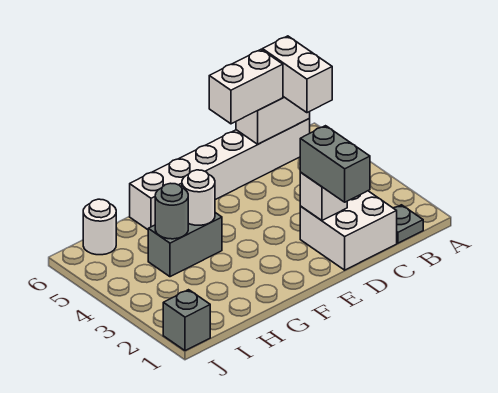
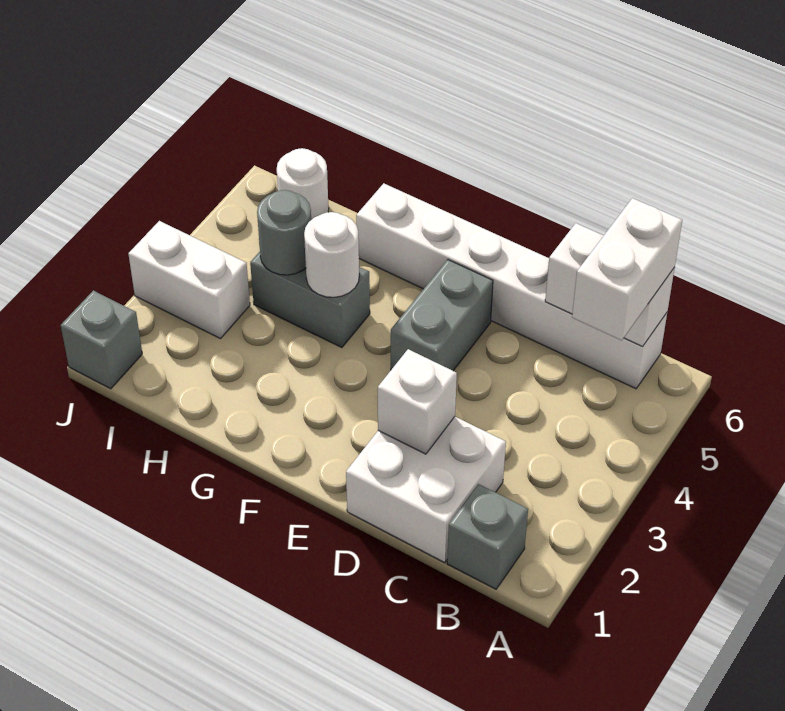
grey plate B1 level 1 -> grey brick B1 level 1
white brick C6:D6 level 3 -> white brick I3:J3 level 1
grey brick D1:D2 level 3 -> grey brick E4:E5 level 1

